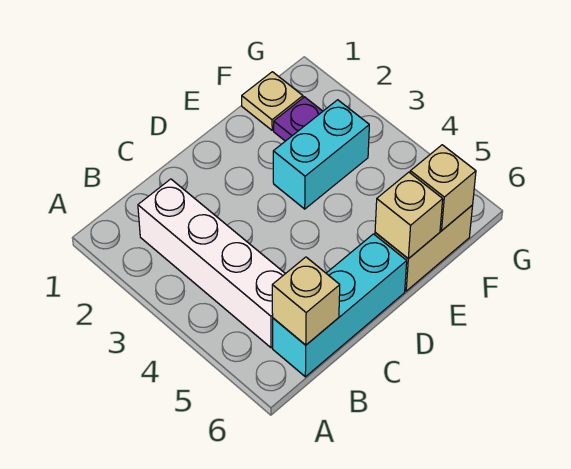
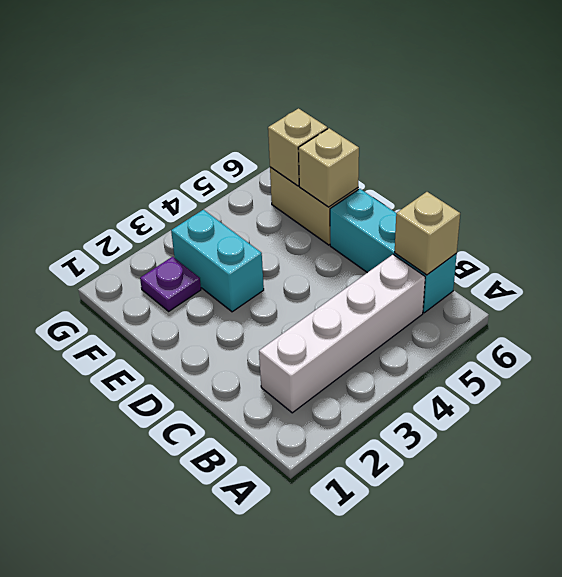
tan plate F1 level 1 -> none

